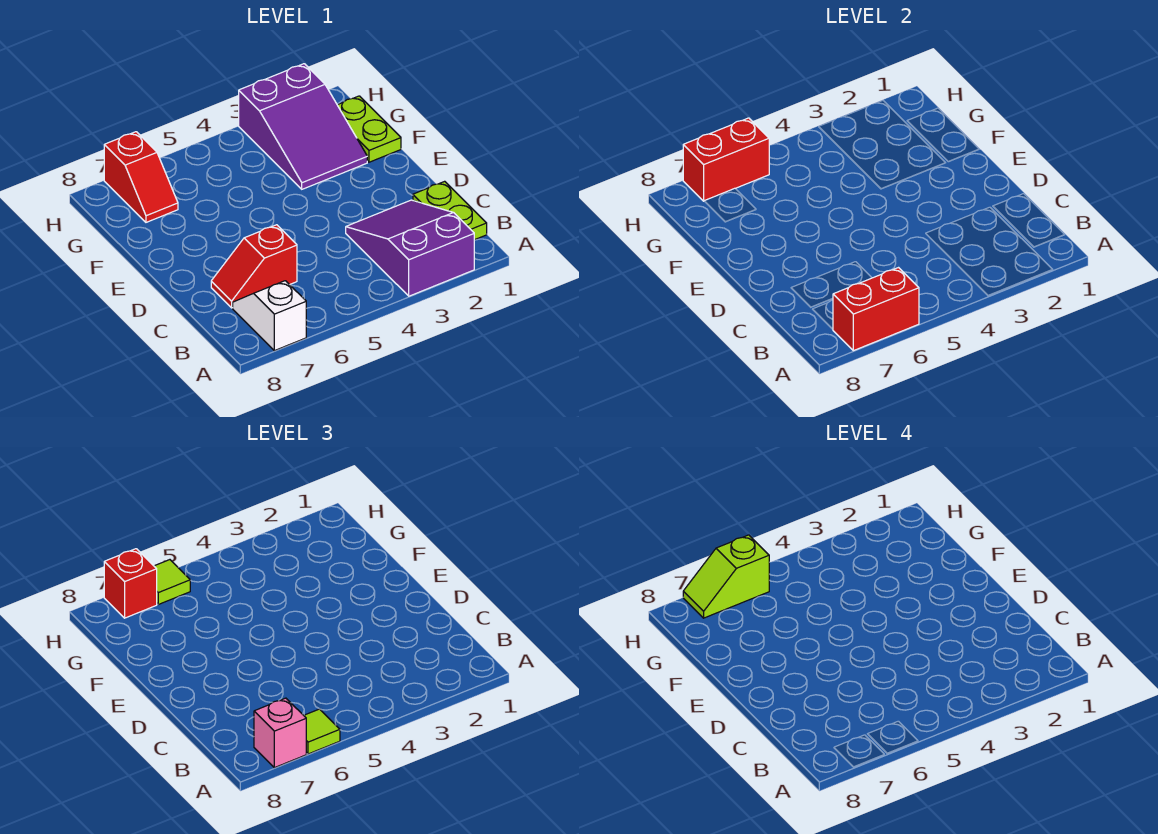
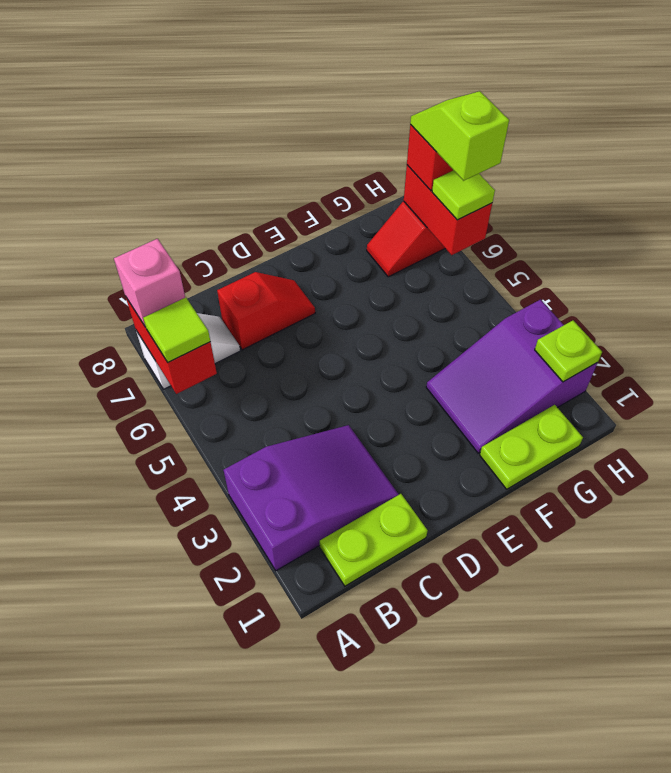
red slope C6:C7 level 1 top 6 -> red slope C7:D7 level 1 top C
none -> lime plate H2 level 2

